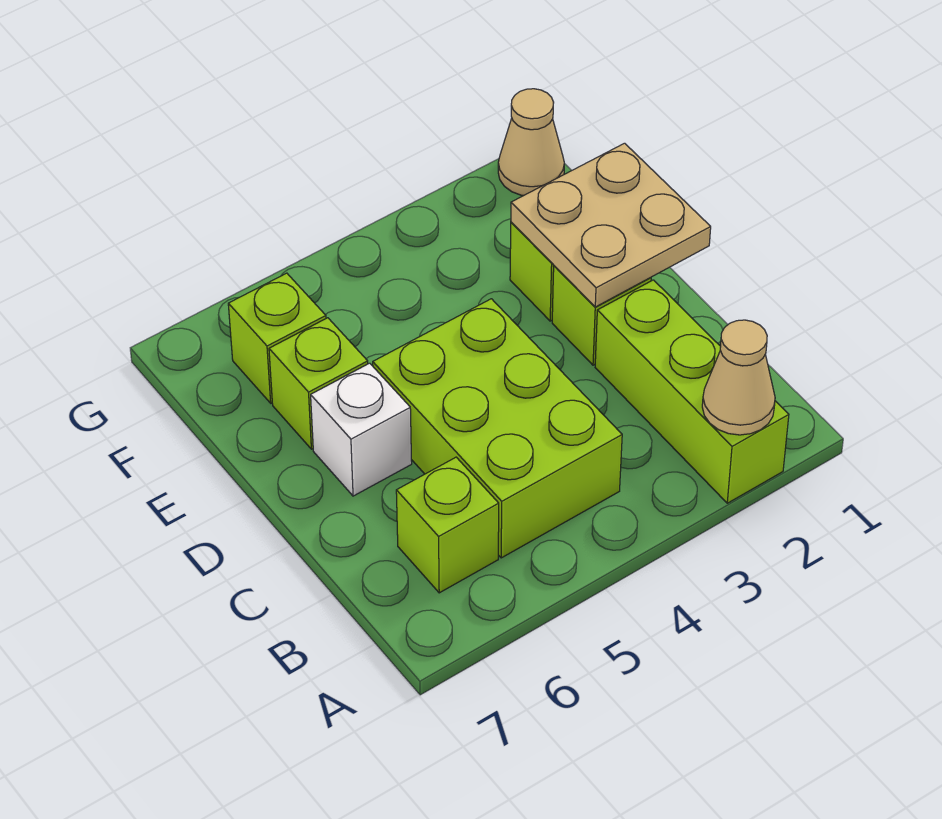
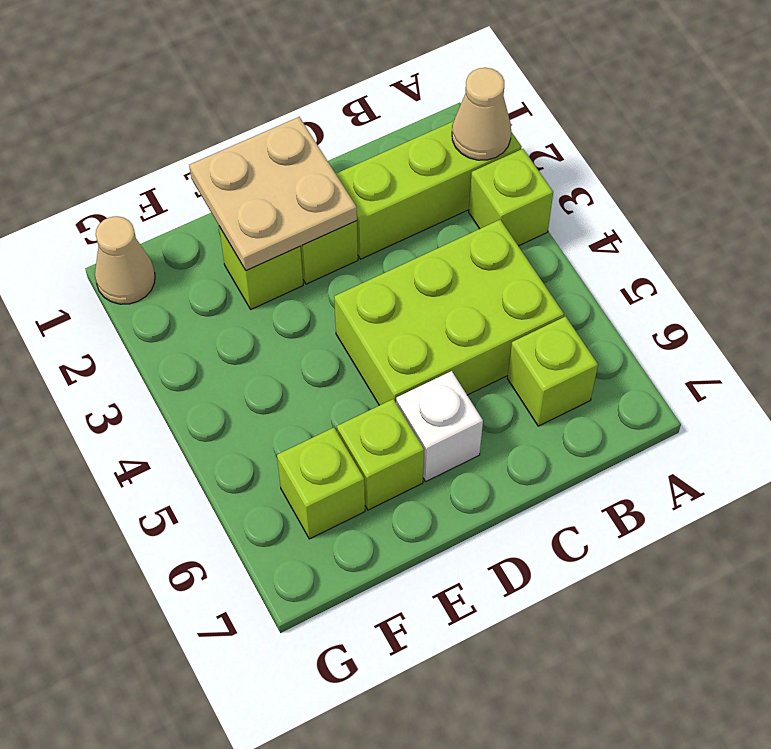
none -> lime brick A3 level 1

